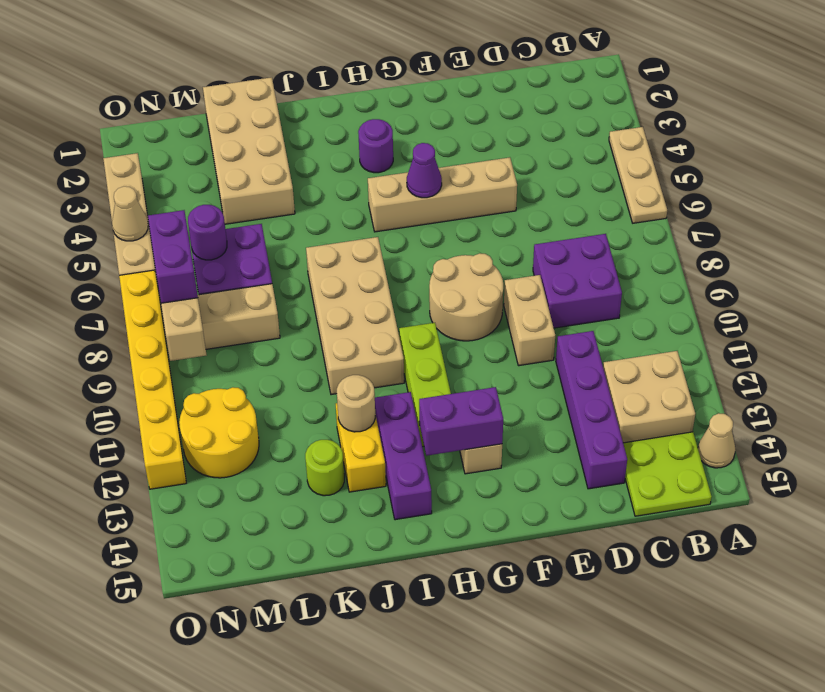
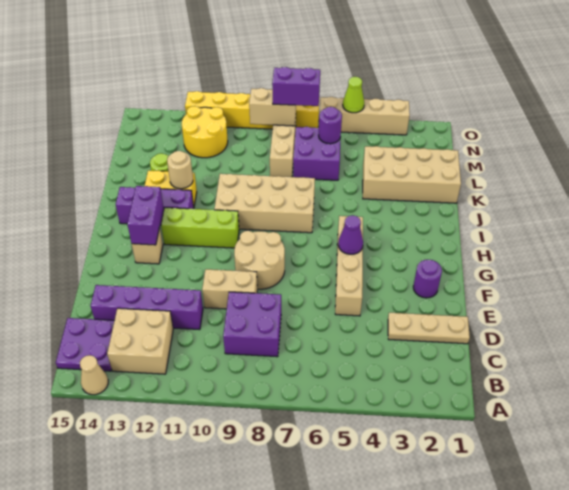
tan plate A4:A6 level 1 -> tan plate D1:D3 level 1
lime plate B14:C15 level 1 -> purple plate B14:C15 level 1
purple round brick H3 level 1 -> purple round brick F2 level 1
tan cone O5 level 2 -> lime cone O5 level 2

